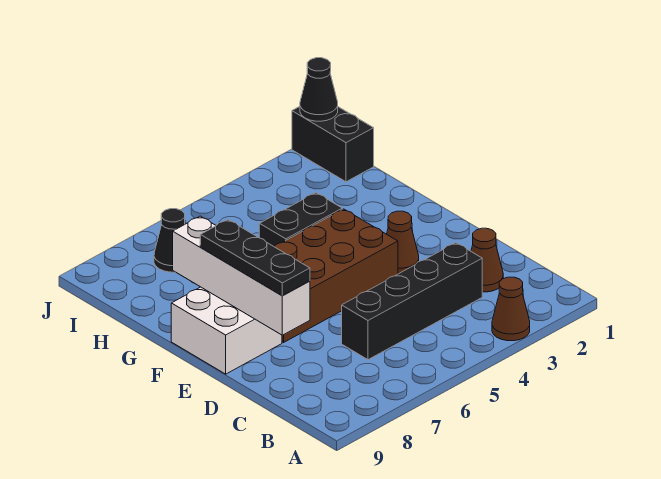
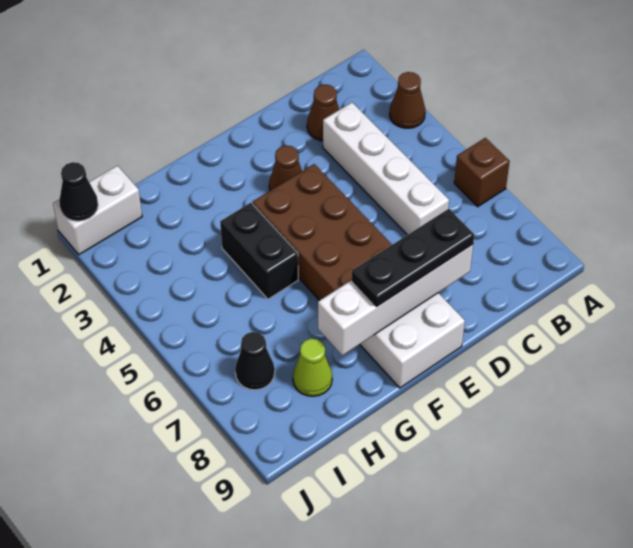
none -> brown brick A6 level 1
black brick C3:C6 level 1 -> white brick C3:C6 level 1
none -> lime cone H8 level 1
black brick I1:J1 level 1 -> white brick I1:J1 level 1

